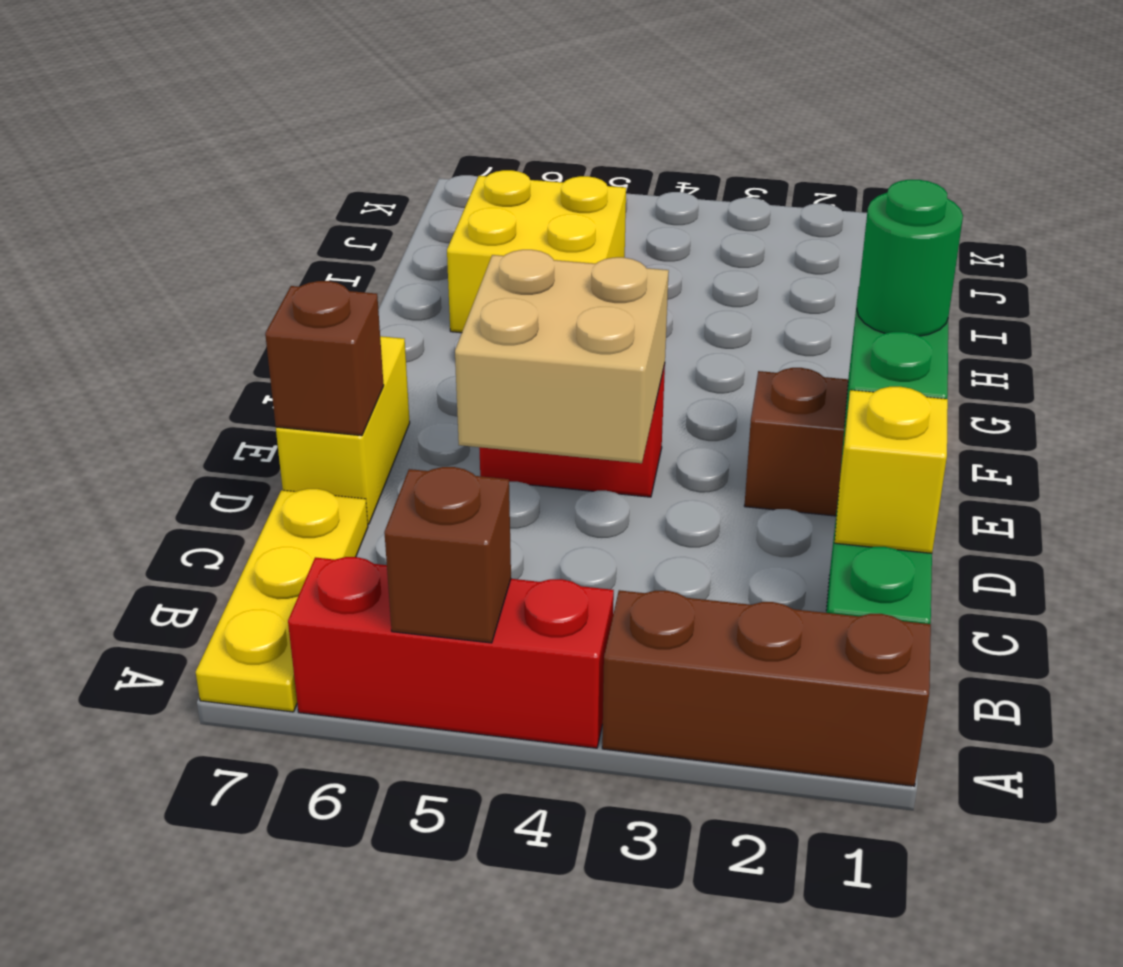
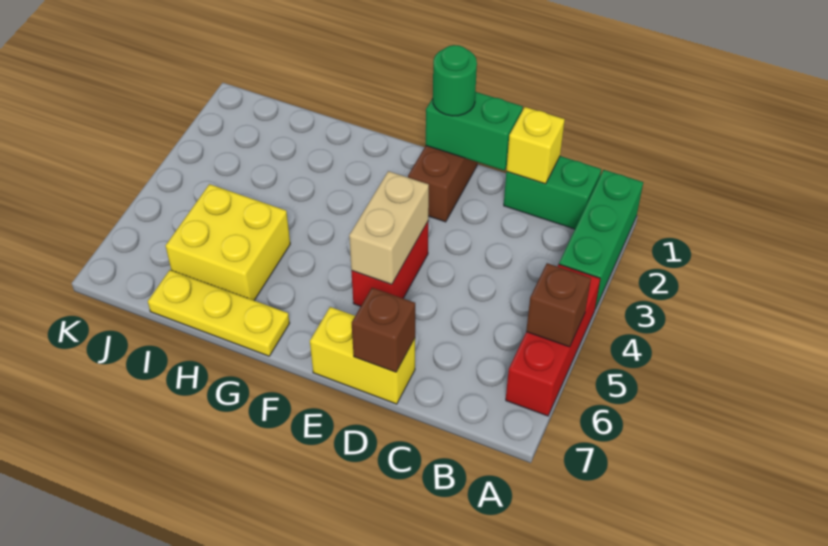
brown brick A1:A3 level 1 -> green brick A1:A3 level 1
yellow plate A7:C7 level 1 -> yellow plate G7:I7 level 1
tan brick D4:E5 level 2 -> tan brick E4:E5 level 2

